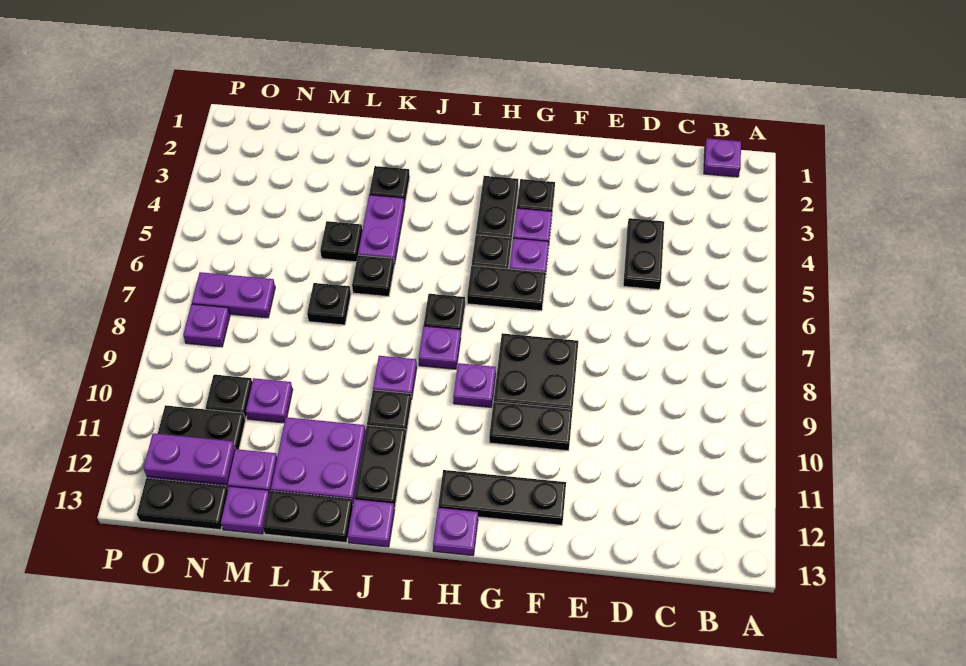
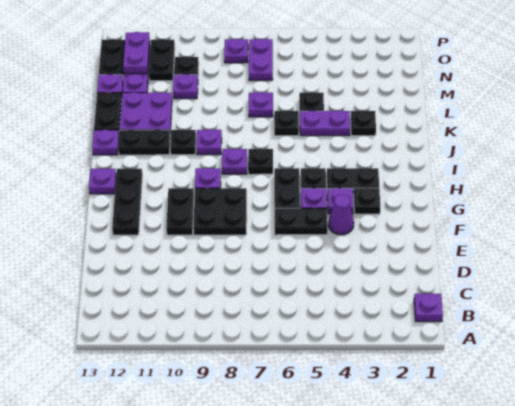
black plate D4:D5 level 1 -> black plate F5:F6 level 1
none -> purple cone F4 level 1
black plate L7 level 1 -> purple plate L7 level 1

